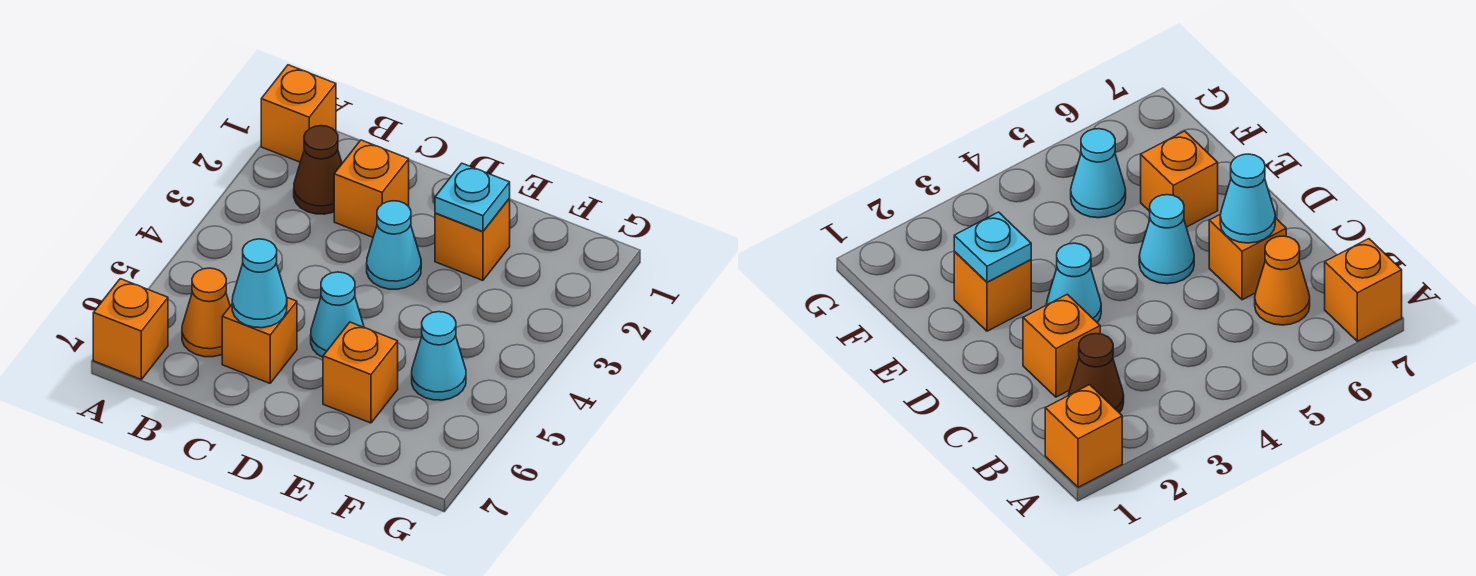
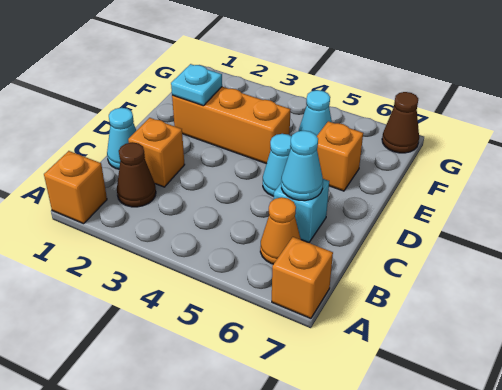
orange brick C6 level 1 -> cyan brick C6 level 1
cyan cone D3 level 1 -> cyan cone C1 level 1
orange brick E2 level 1 -> orange brick E2:E4 level 1
none -> brown cone G7 level 1

